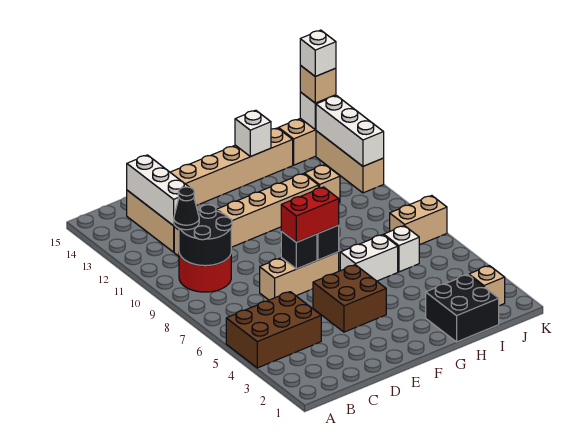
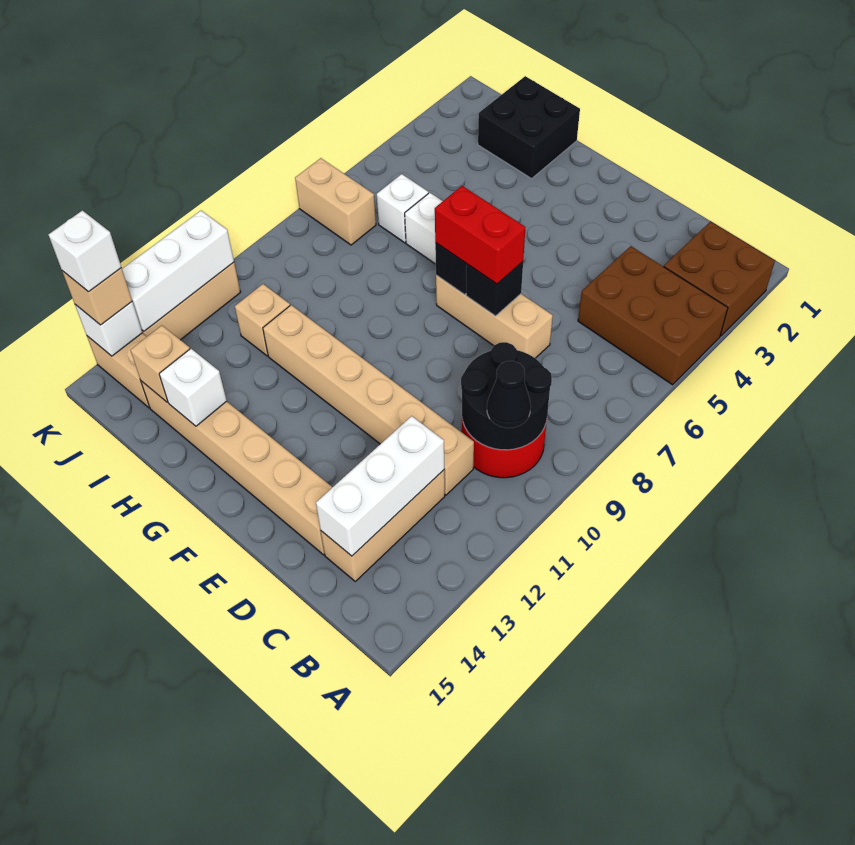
brown brick E4:F5 level 1 -> brown brick A2:B3 level 1
tan brick J2 level 1 -> tan brick I14 level 2

